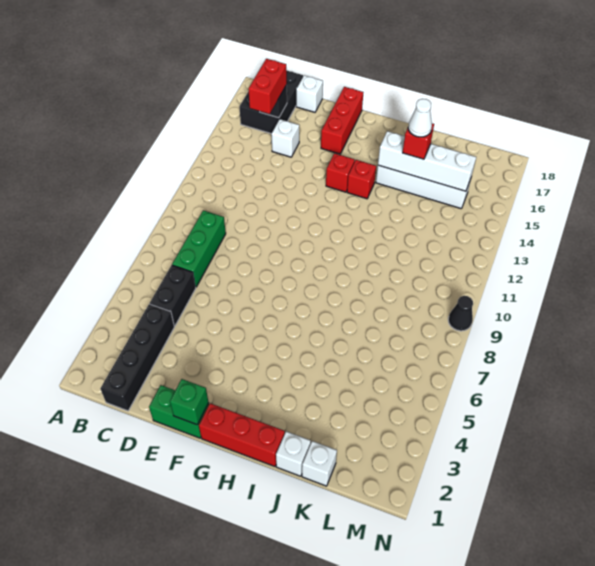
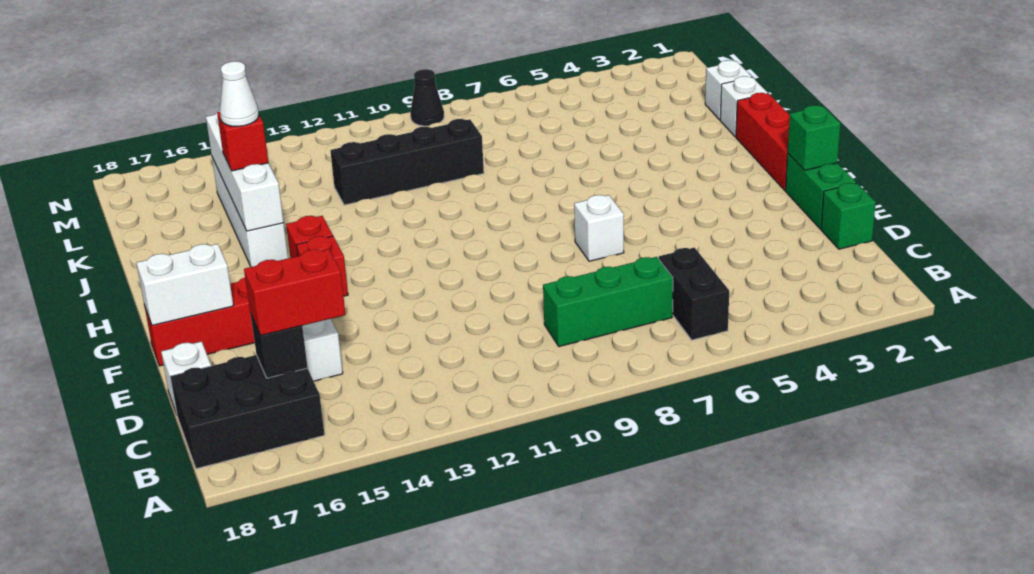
black brick C1:C4 level 1 -> black brick K9:K12 level 1
black brick C5:C6 level 1 -> black brick B6:C6 level 1
none -> green brick D1 level 1
none -> white brick F7 level 1
none -> white brick F17:F18 level 2

